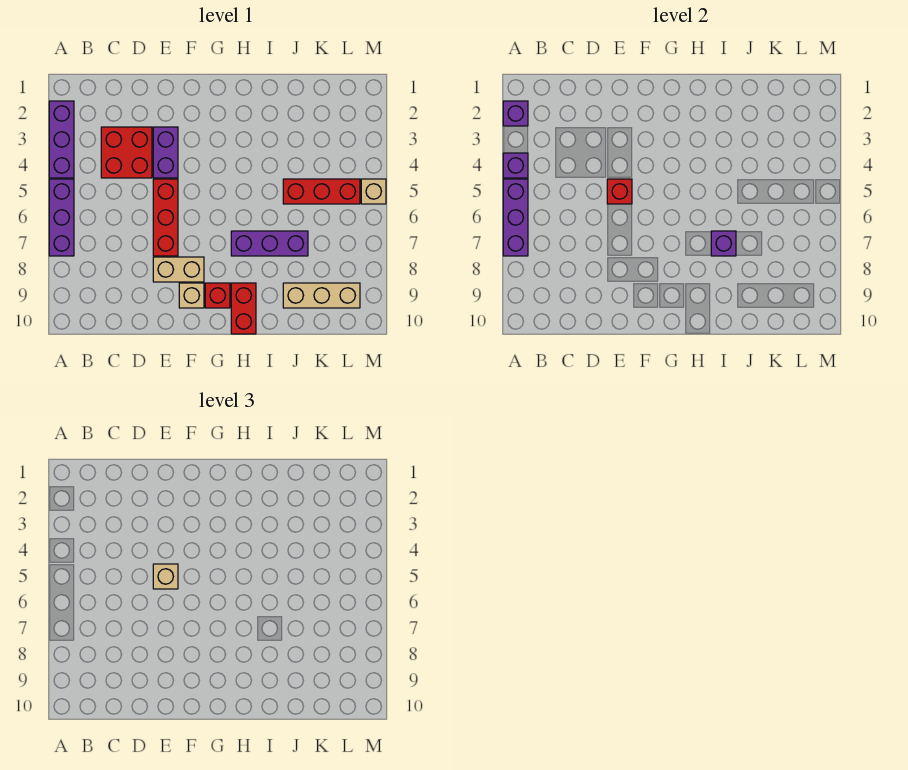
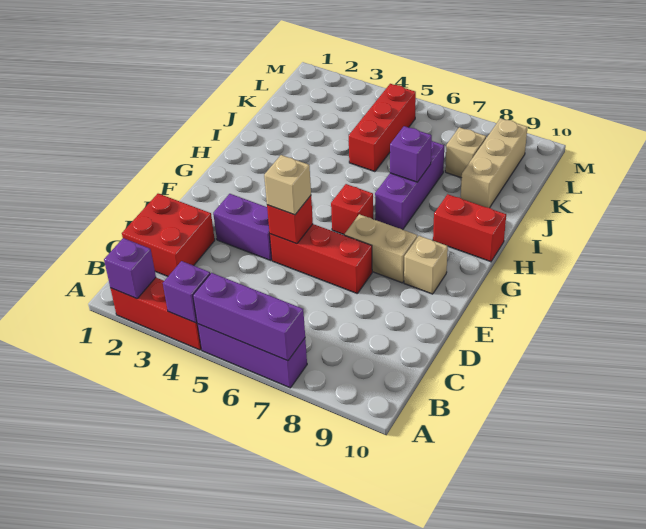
purple brick A2:A4 level 1 -> red brick A2:A4 level 1
red brick C3:D4 level 1 -> red brick C1:D2 level 1
tan brick E8:F8 level 1 -> tan brick F7:F8 level 1
red brick G9 level 1 -> red brick G6 level 1
tan brick M5 level 1 -> tan brick K8 level 1

